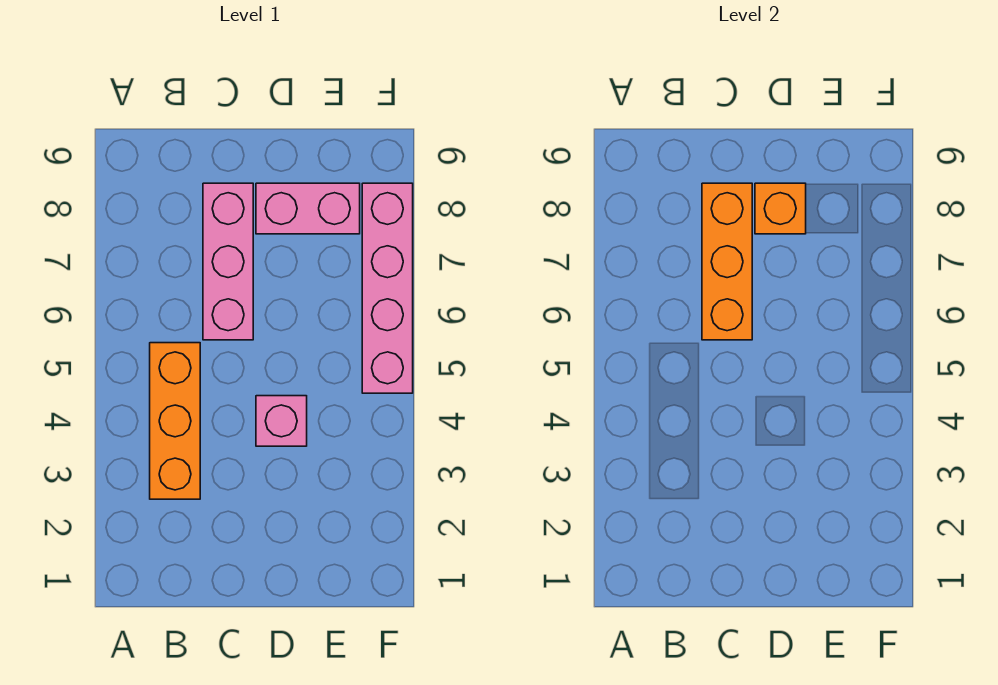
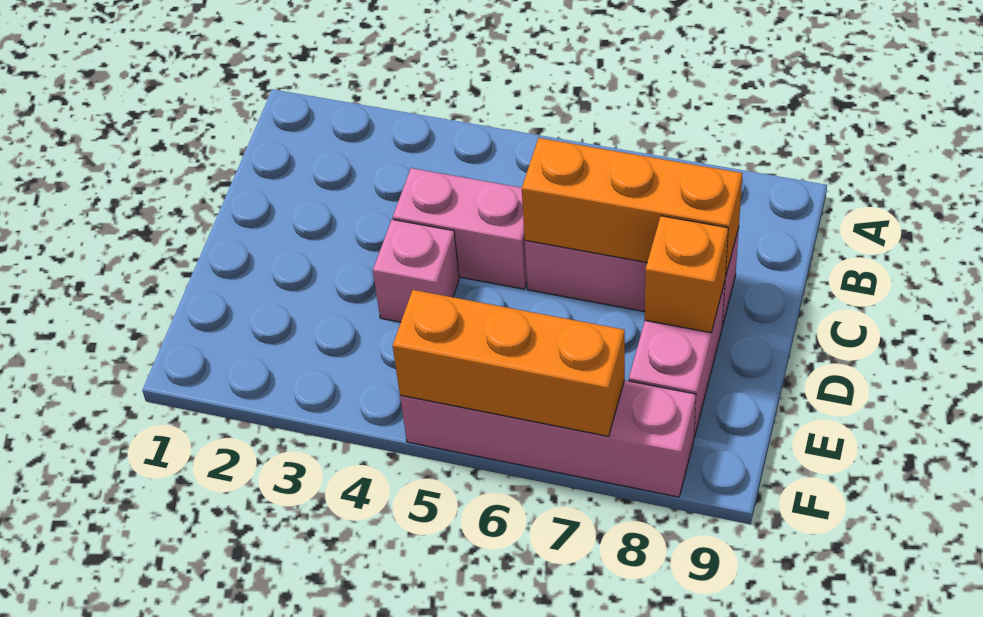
orange brick B3:B5 level 1 -> orange brick F5:F7 level 2
none -> pink brick C4:C5 level 1

